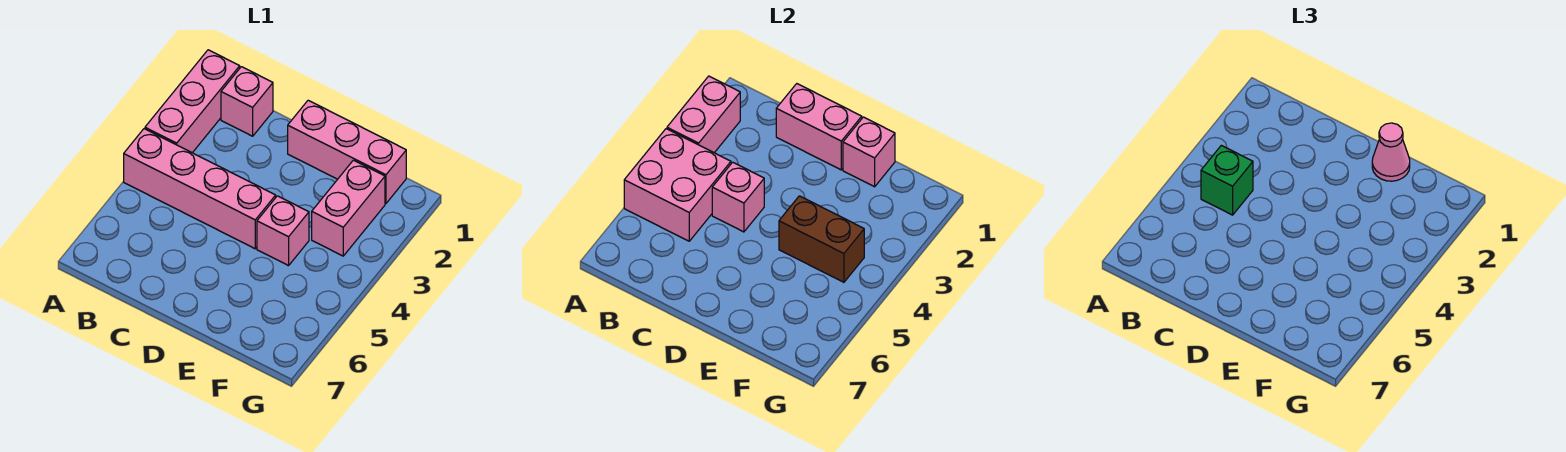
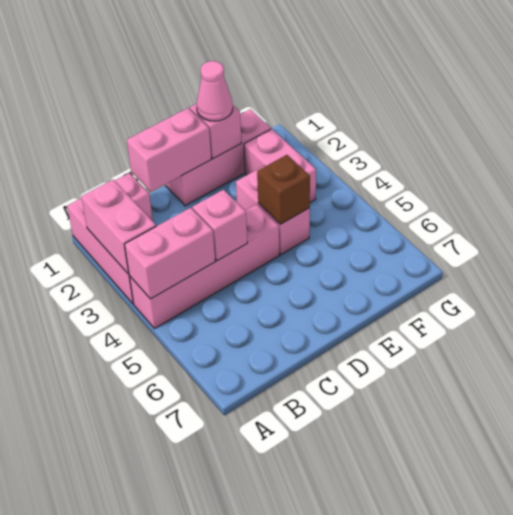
pink brick A4:B5 level 2 -> pink brick A4:B4 level 2
green brick B4 level 3 -> none
pink brick E4 level 1 -> pink brick E3:E4 level 1
brown brick E4:F4 level 2 -> brown brick E4 level 2

